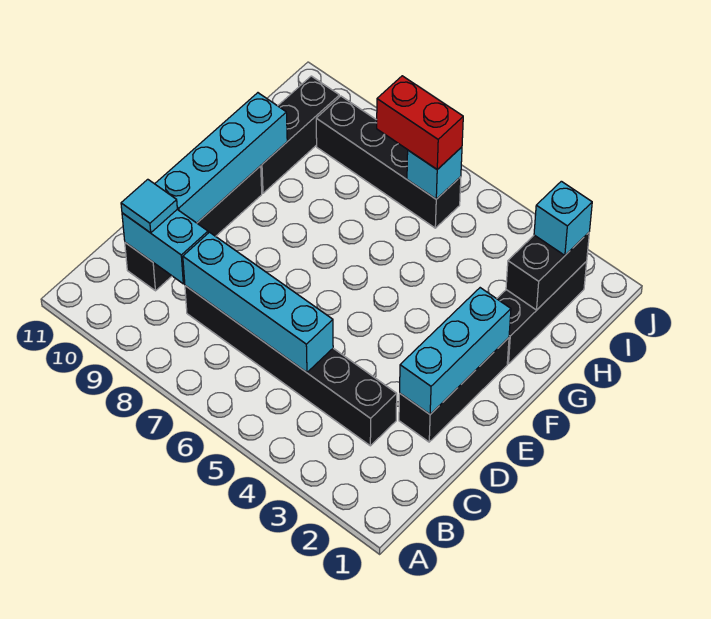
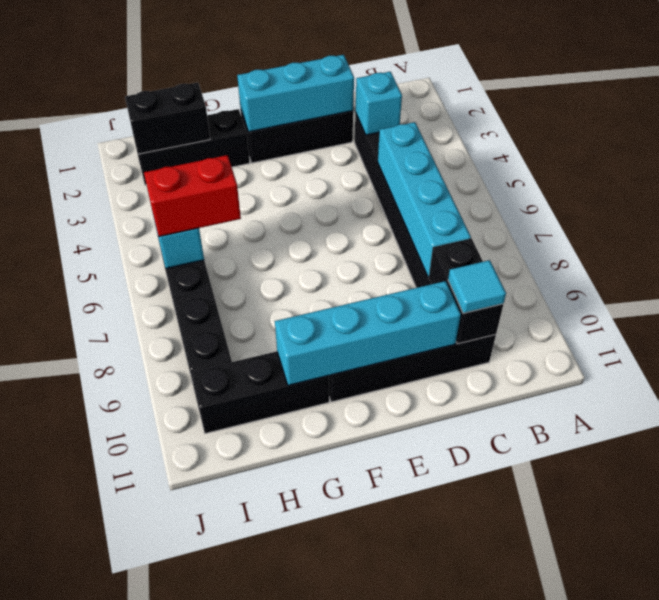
cyan brick C9:C10 level 2 -> black brick C9:C10 level 2
cyan brick I2 level 3 -> cyan brick C3 level 2
red brick I6:I7 level 3 -> red brick H6:I6 level 3

